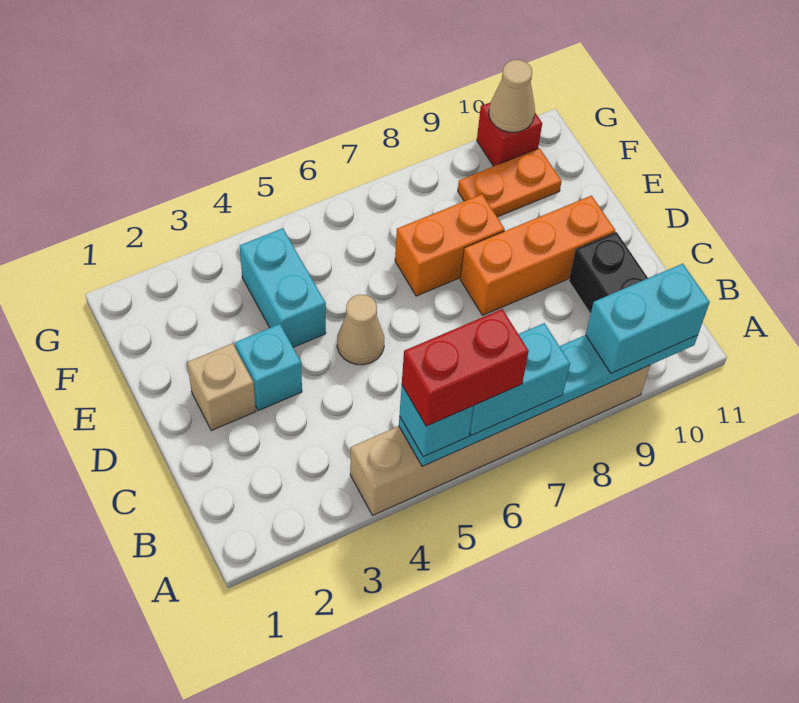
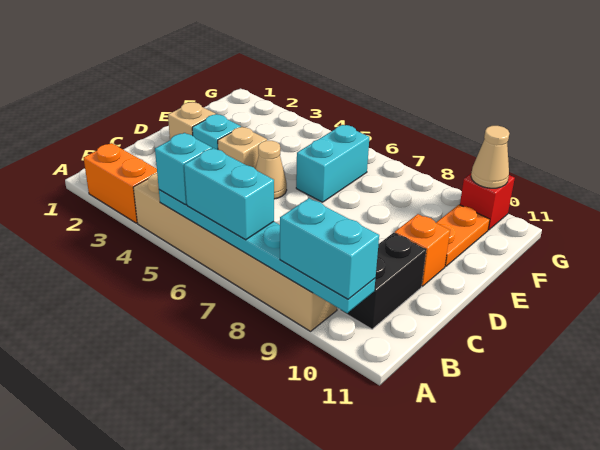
red brick A5:A6 level 4 -> none
none -> tan brick D4 level 1
orange brick D8:D10 level 1 -> orange brick D10 level 1
cyan brick E4:F4 level 1 -> cyan brick E6:F6 level 1
orange brick E7:E8 level 1 -> orange brick A2:A3 level 1
orange plate F9:F10 level 1 -> orange plate E10:F10 level 1

